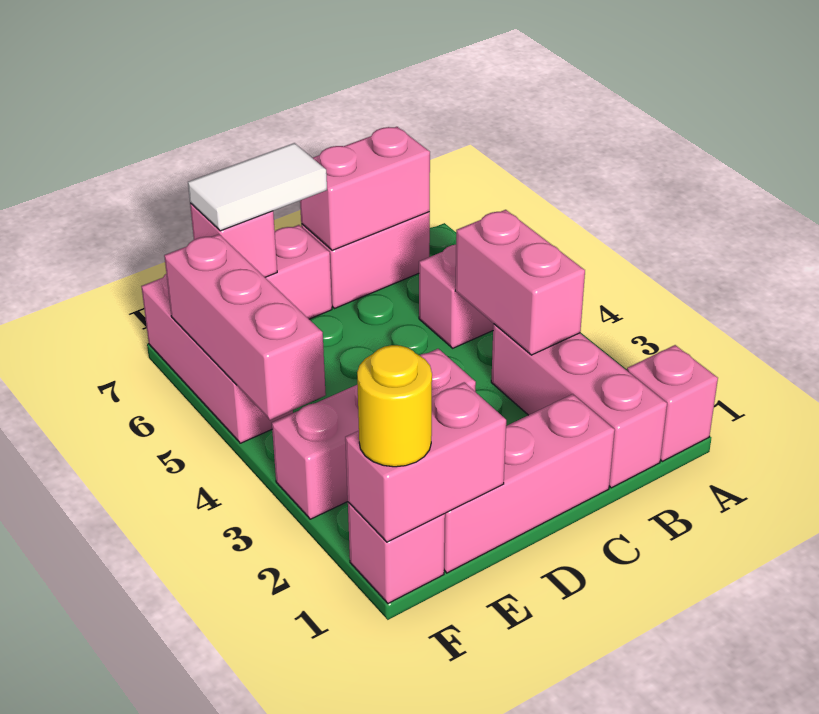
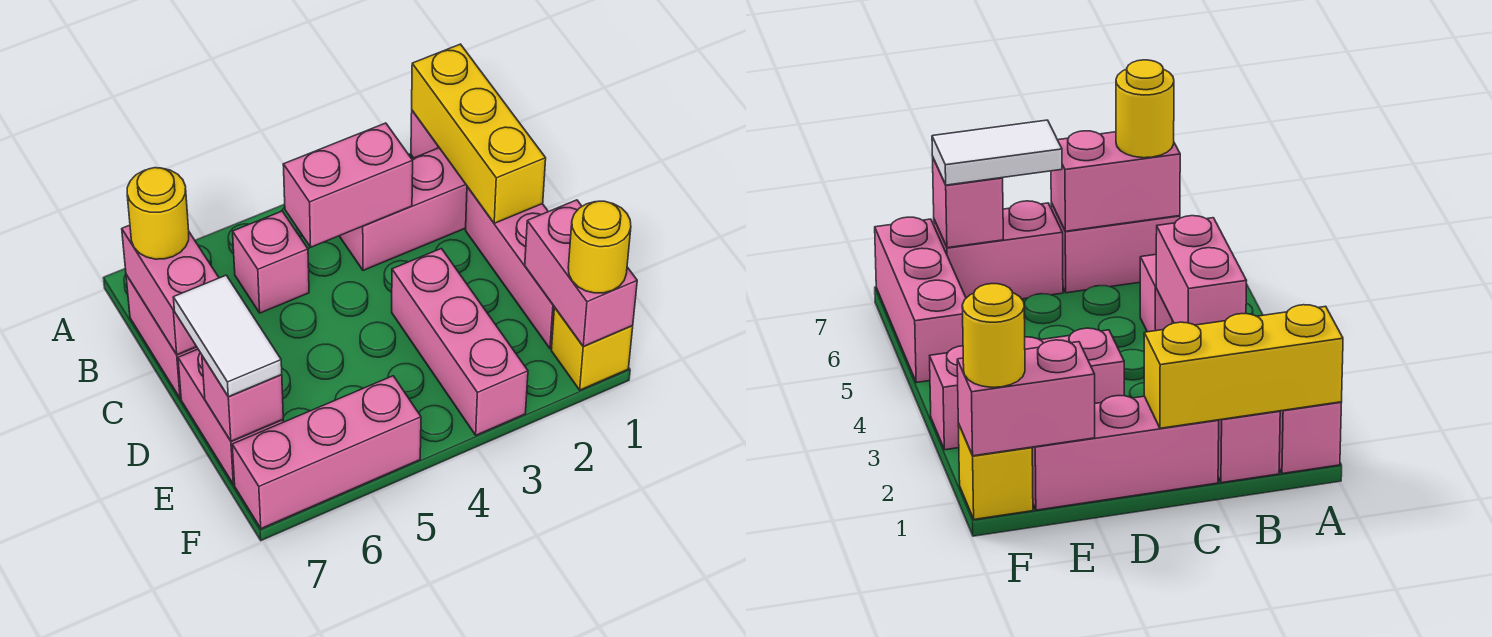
none -> yellow brick A1:C1 level 2
none -> yellow round brick B7 level 3
pink brick F1 level 1 -> yellow brick F1 level 1
pink brick F4:F6 level 2 -> none

